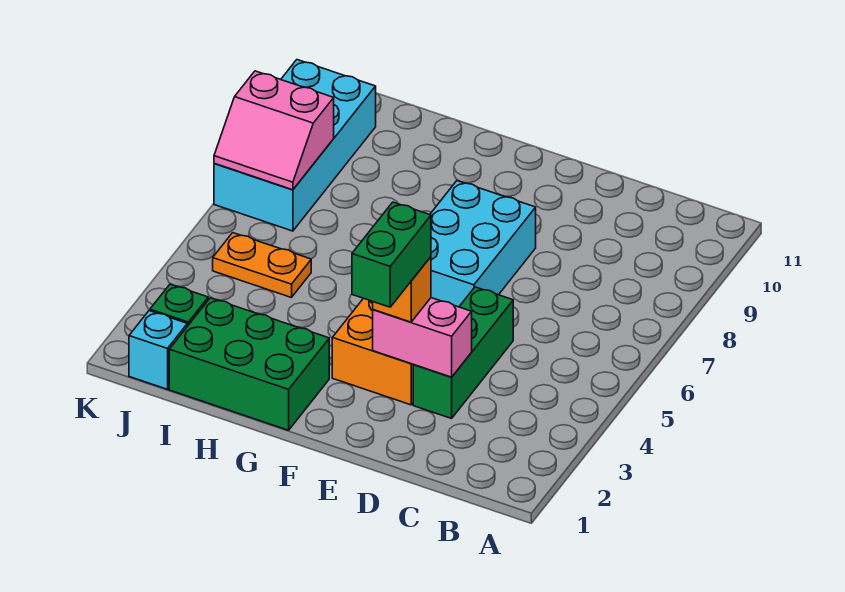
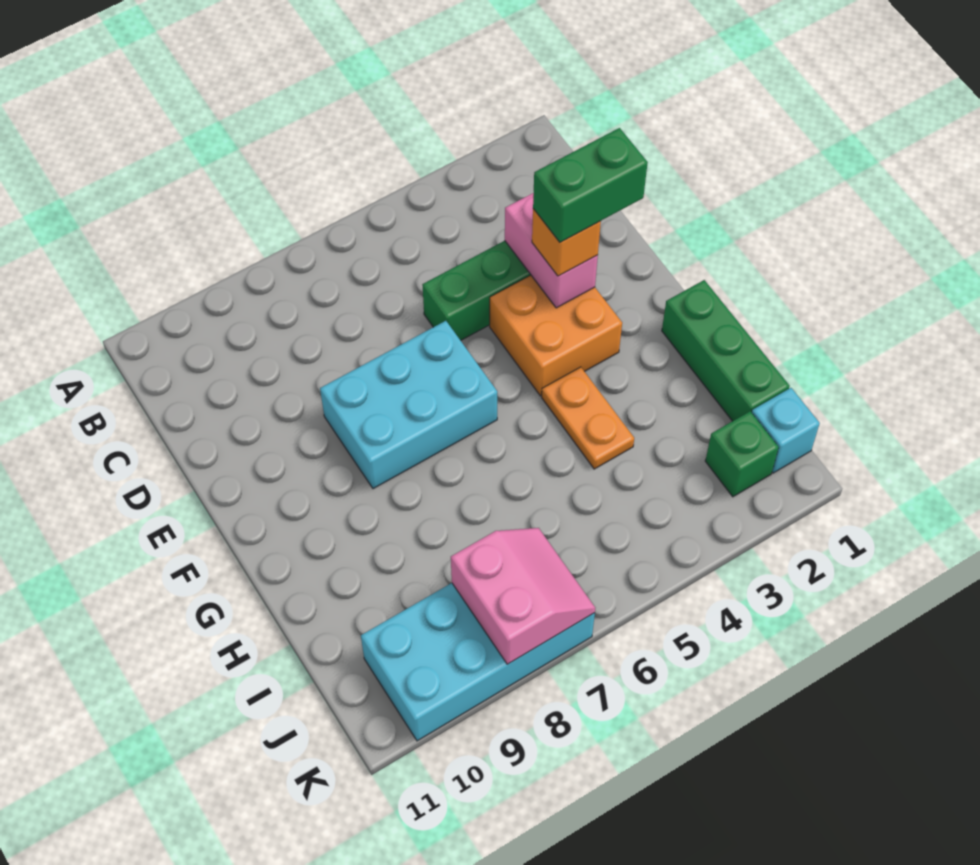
green brick G1:I2 level 1 -> green brick G1:I1 level 1
orange plate I5:J5 level 1 -> orange plate G4:H4 level 1

